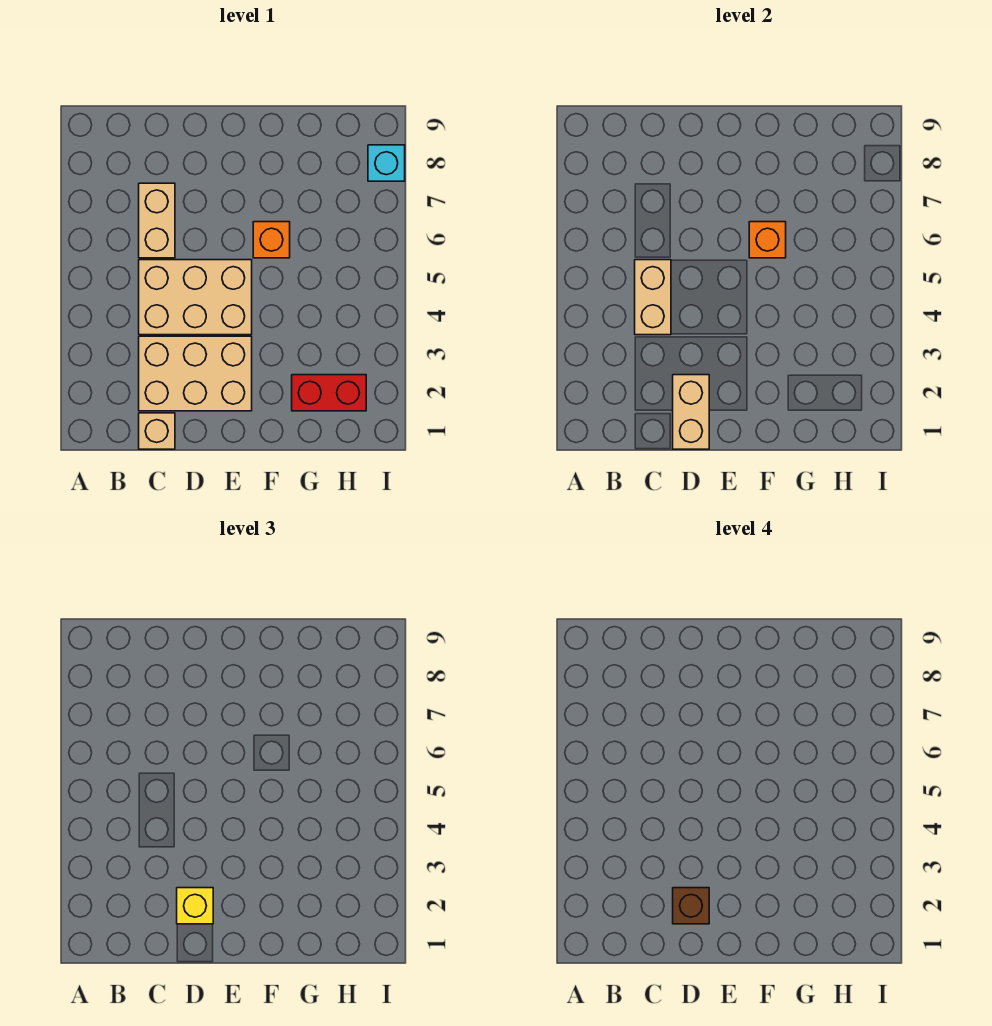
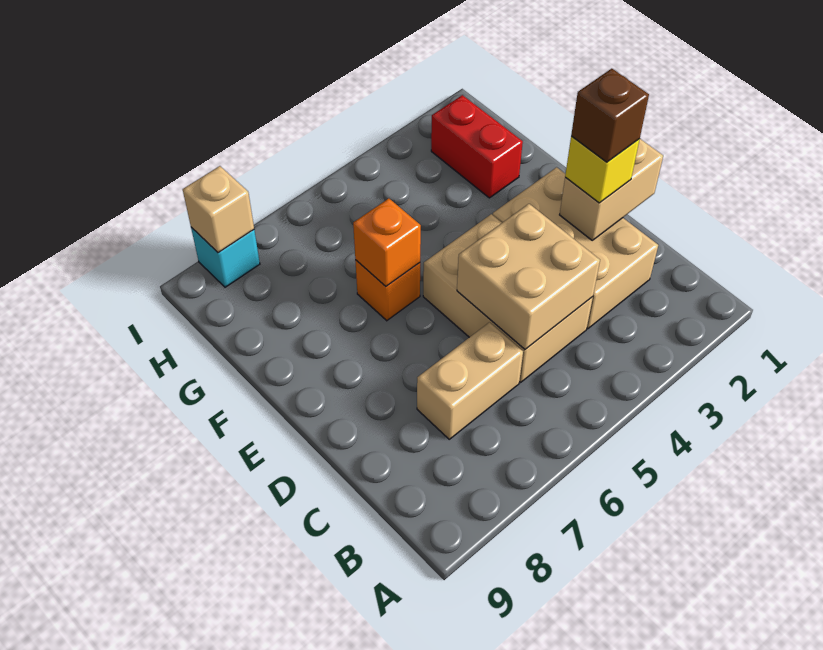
tan brick C1 level 1 -> tan brick I8 level 2
tan brick C4:C5 level 2 -> tan brick C4:D5 level 2

